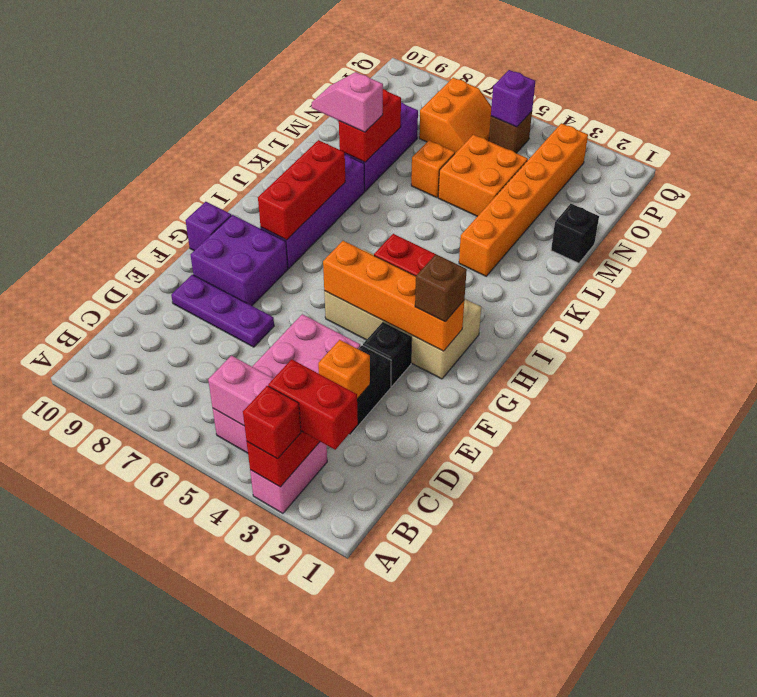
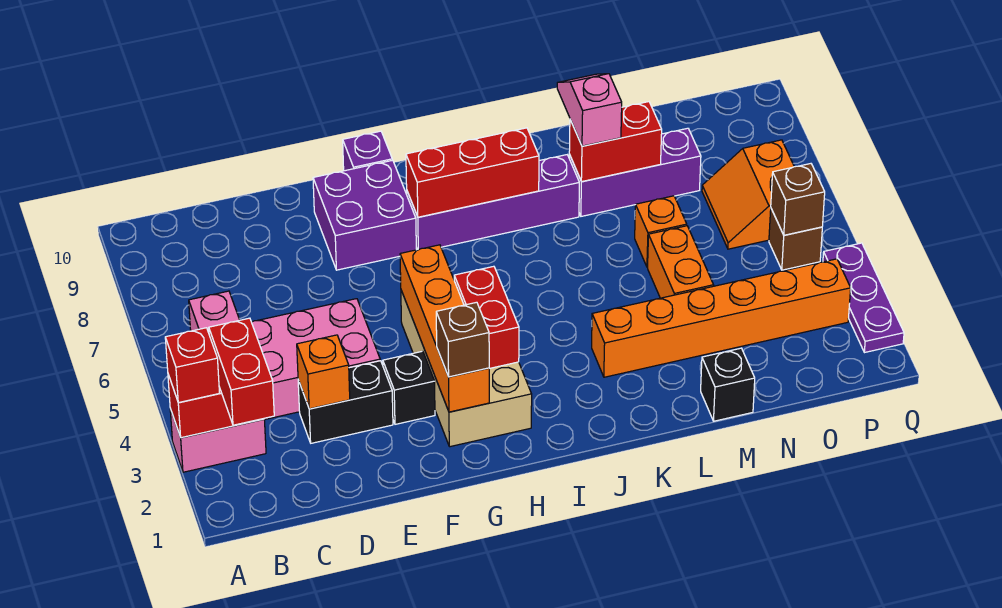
purple plate E7:E9 level 1 -> purple plate Q2:Q4 level 1
orange brick M4:N5 level 1 -> orange brick M4:M5 level 1
orange slope O6:P7 level 1 top 7 -> orange slope O6:P7 level 1 top P
purple brick P5 level 2 -> brown brick P5 level 2

